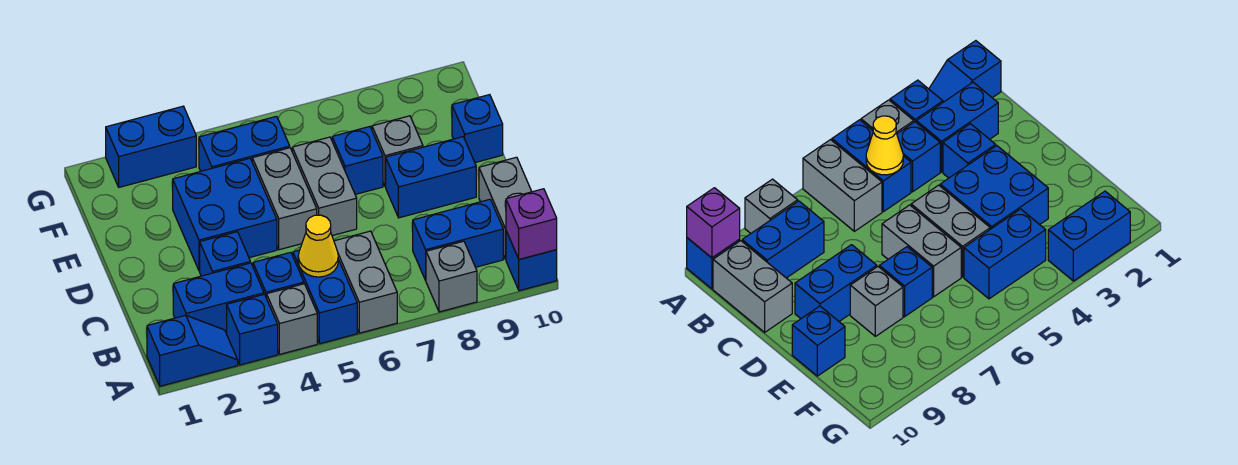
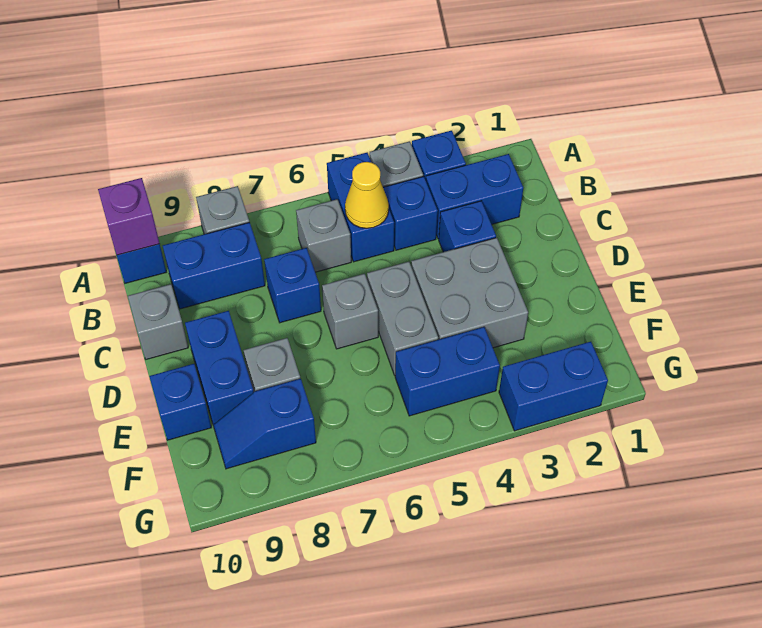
blue slope A1:A2 level 1 top 1 -> blue slope F8:F9 level 1 top 8
grey brick A6:B6 level 1 -> grey brick B6 level 1
grey brick B10:C10 level 1 -> grey brick C10 level 1
blue brick D3:E4 level 1 -> grey brick D3:E4 level 1
grey brick D6:E6 level 1 -> grey brick D6 level 1
blue brick D8:D9 level 1 -> blue brick D9:E9 level 1
blue brick E7 level 1 -> blue brick C7 level 1

